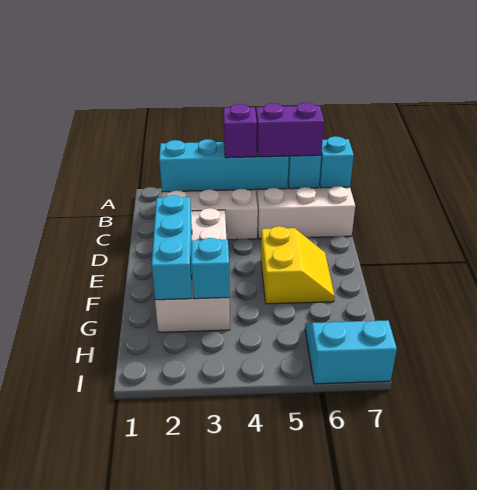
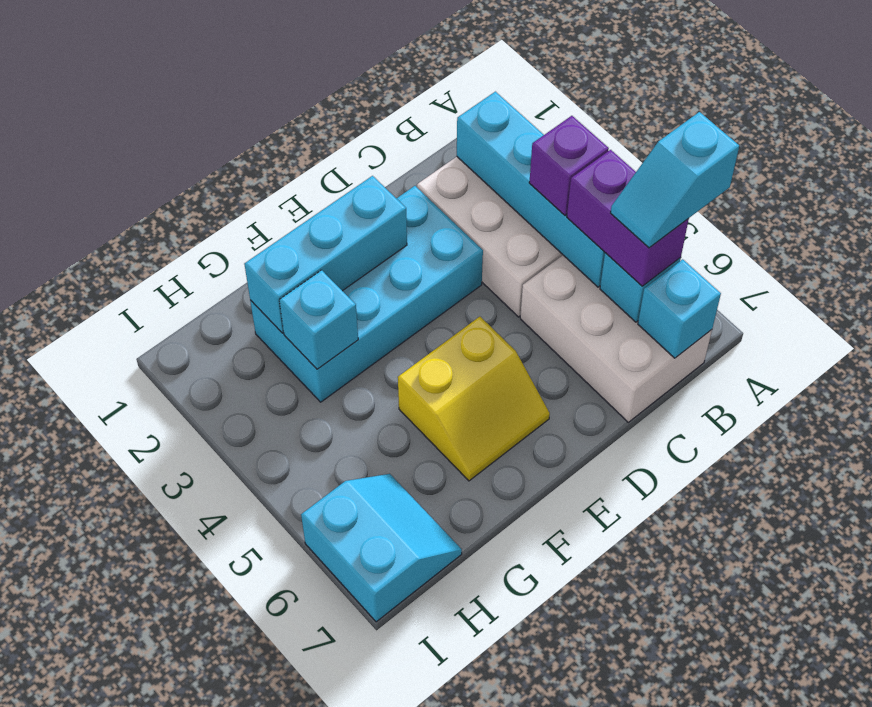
none -> cyan slope A6:B6 level 4 top A
white brick D2:G3 level 1 -> cyan brick D2:G3 level 1

